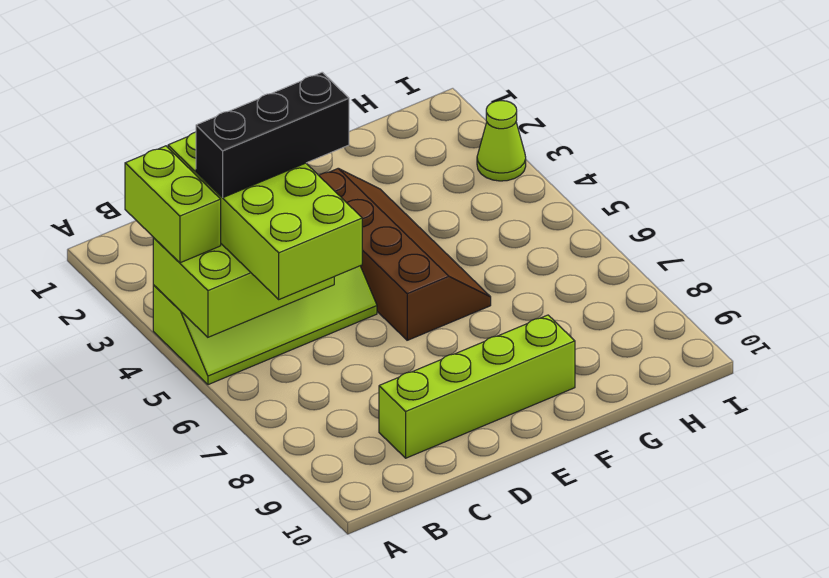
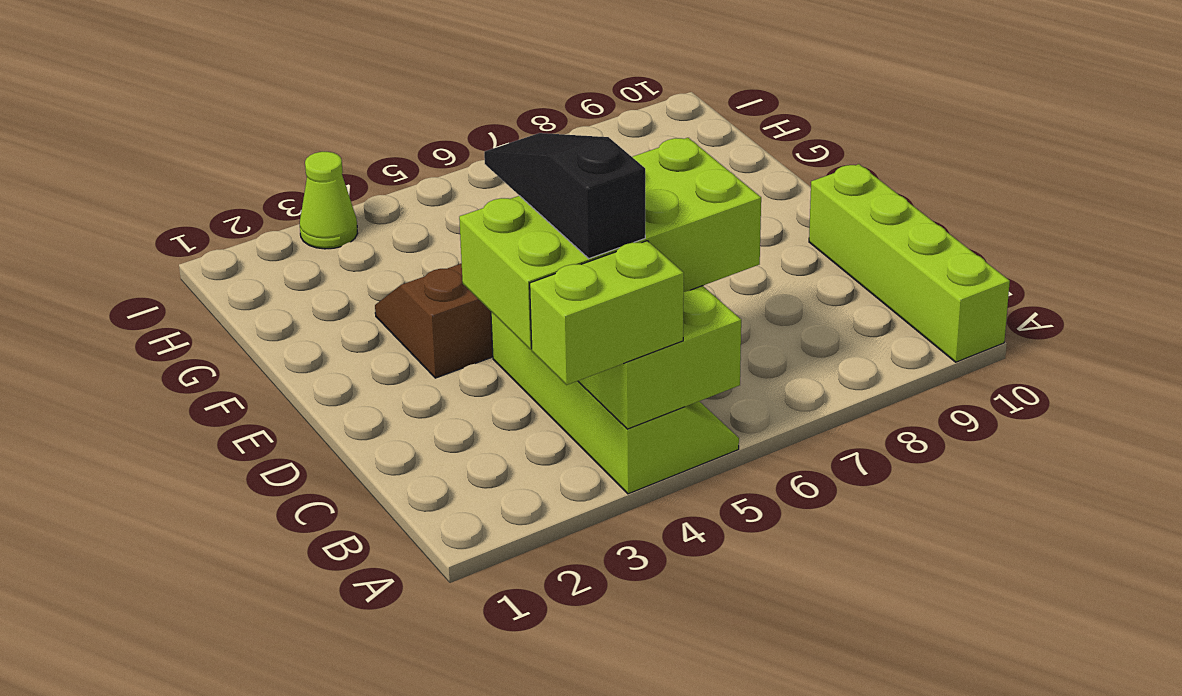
black brick B4:D4 level 4 -> black slope B4:D4 level 4 top B
lime brick C9:F9 level 1 -> lime brick A10:D10 level 1

